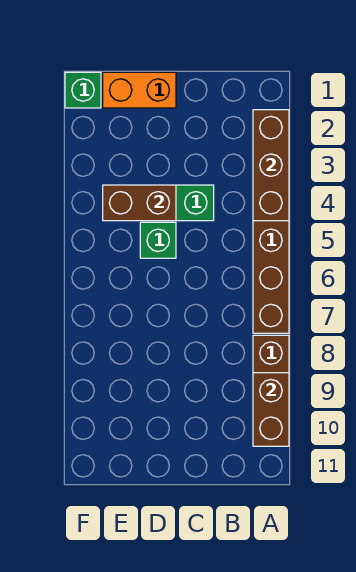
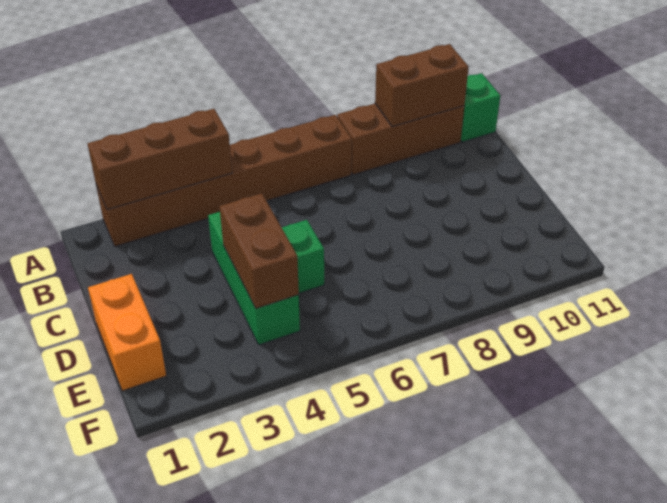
green brick F1 level 1 -> green brick A11 level 1

